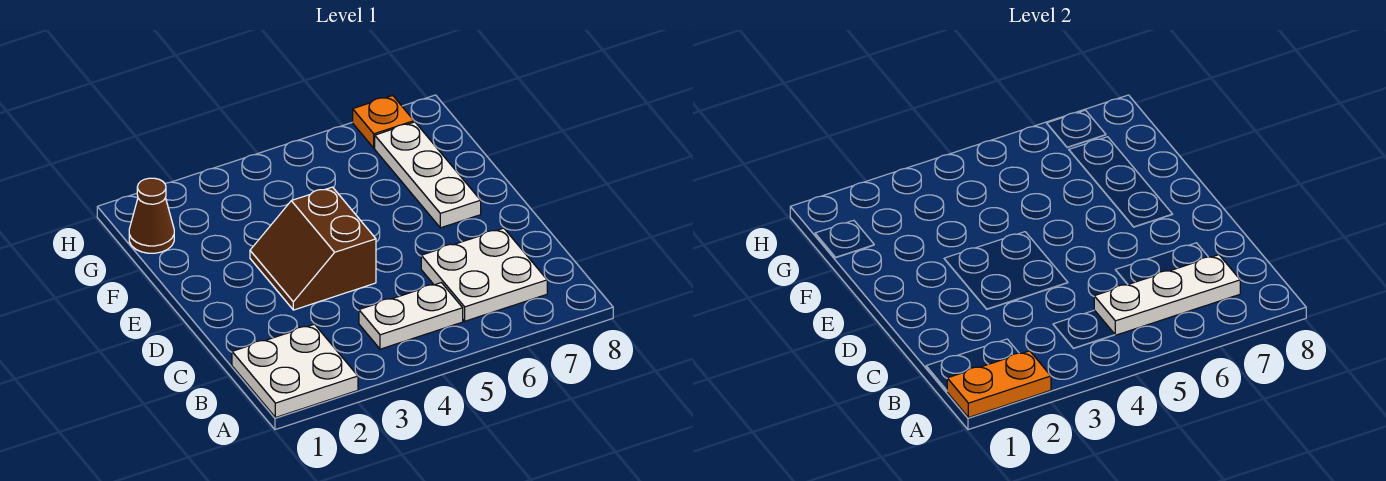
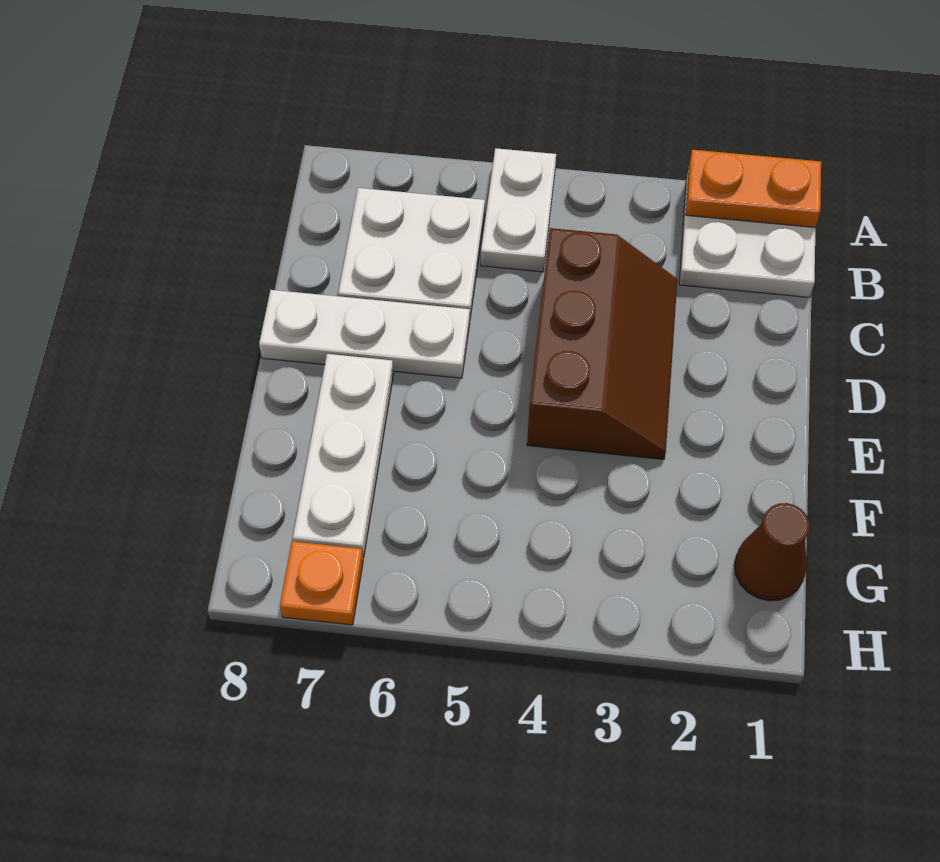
white plate B4:B5 level 1 -> white plate A5:B5 level 1
white plate B5:B7 level 2 -> white plate D6:D8 level 1
brown slope D3:E4 level 1 top 4 -> brown slope C3:E4 level 1 top 4

